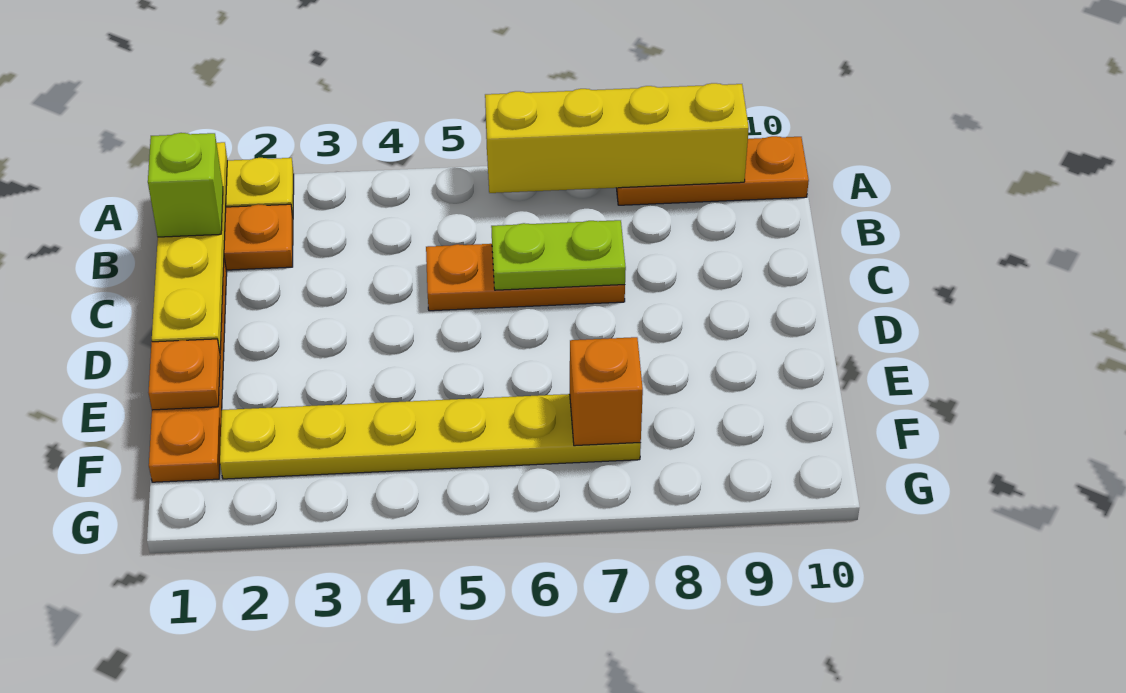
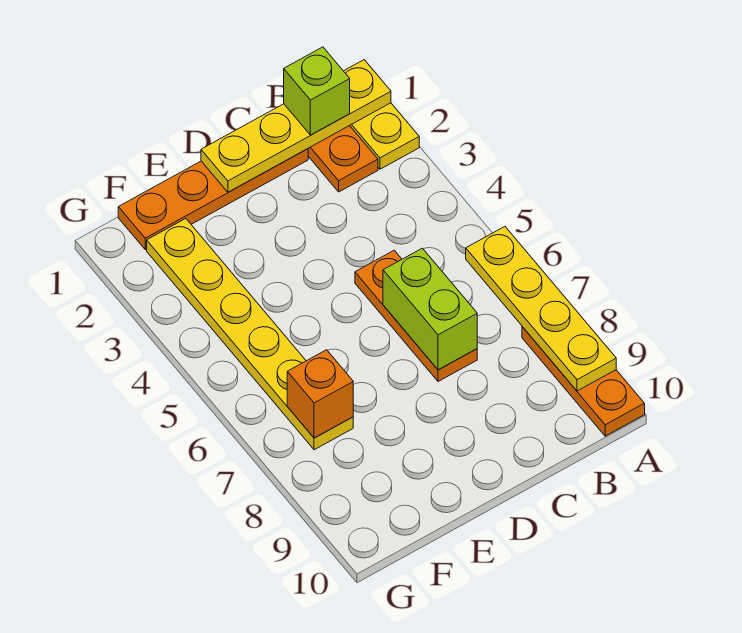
yellow brick A6:A9 level 2 -> yellow plate A6:A9 level 2
lime plate C6:C7 level 2 -> lime brick C6:C7 level 2
orange plate E1 level 2 -> none

